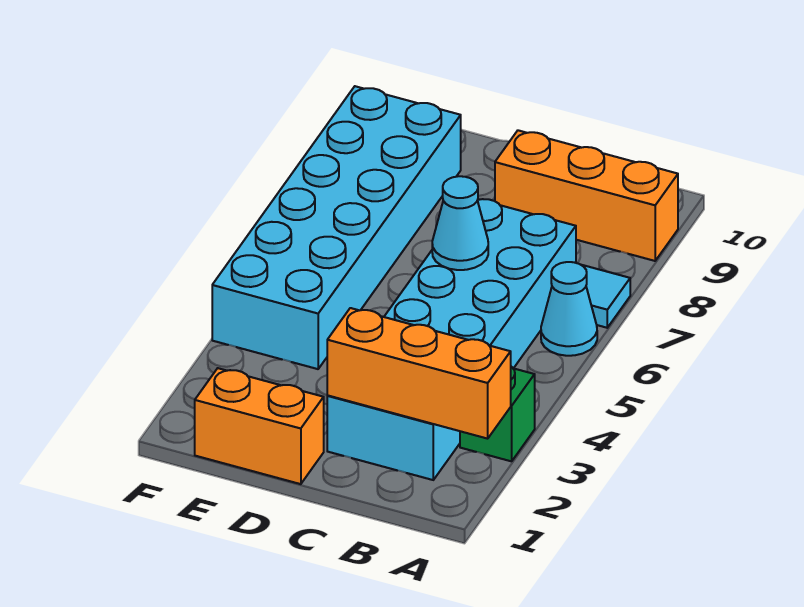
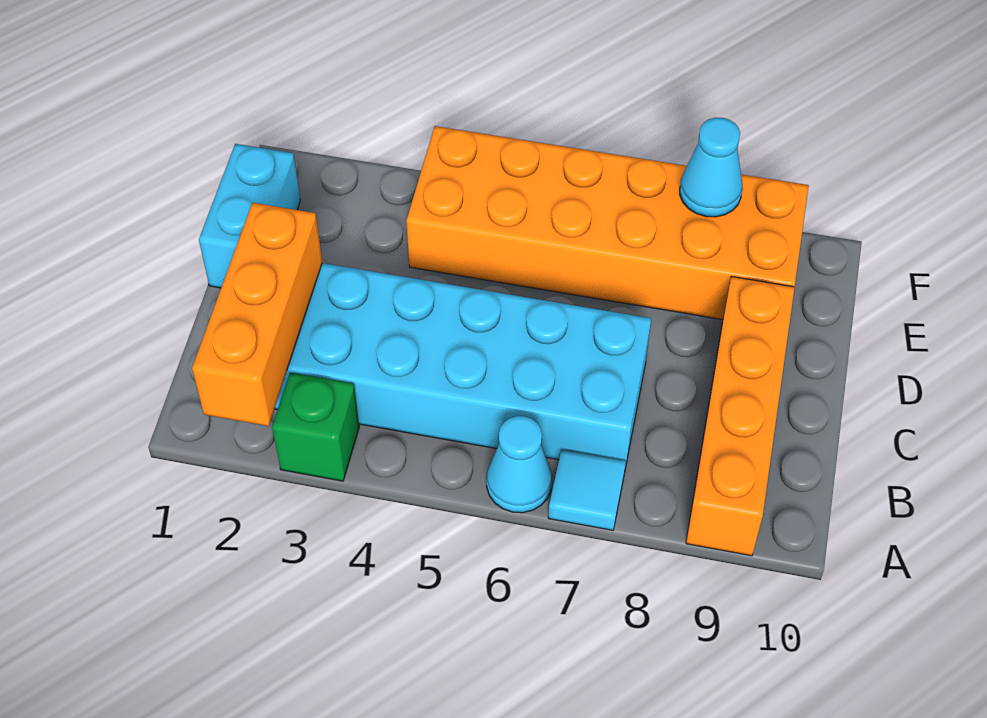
orange brick A9:C9 level 1 -> orange brick A9:D9 level 1
cyan cone C6 level 2 -> cyan cone F8 level 2
orange brick D1:E1 level 1 -> cyan brick D1:E1 level 1
cyan brick E4:F9 level 1 -> orange brick E4:F9 level 1

